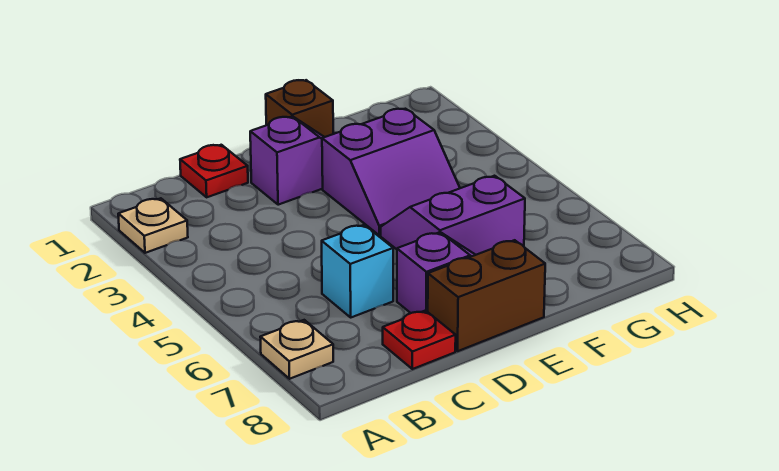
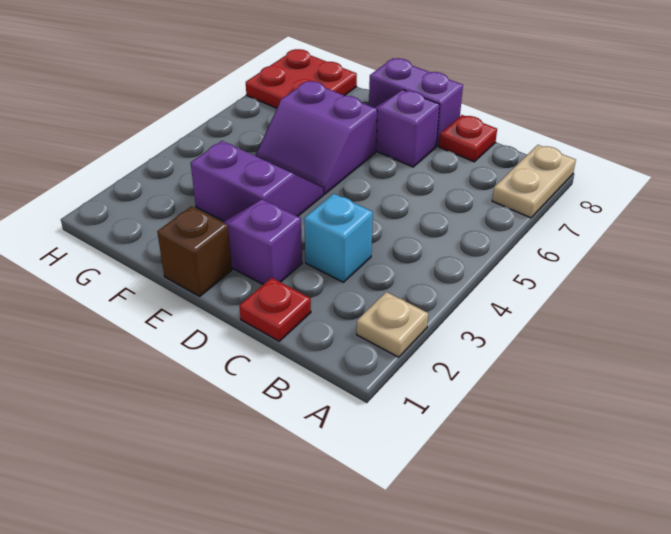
tan plate A7 level 1 -> tan plate A7:A8 level 1
cyan brick C6 level 1 -> cyan brick C3 level 1
brown brick D8:E8 level 1 -> purple brick D8:E8 level 1
none -> red plate G7:H8 level 1

